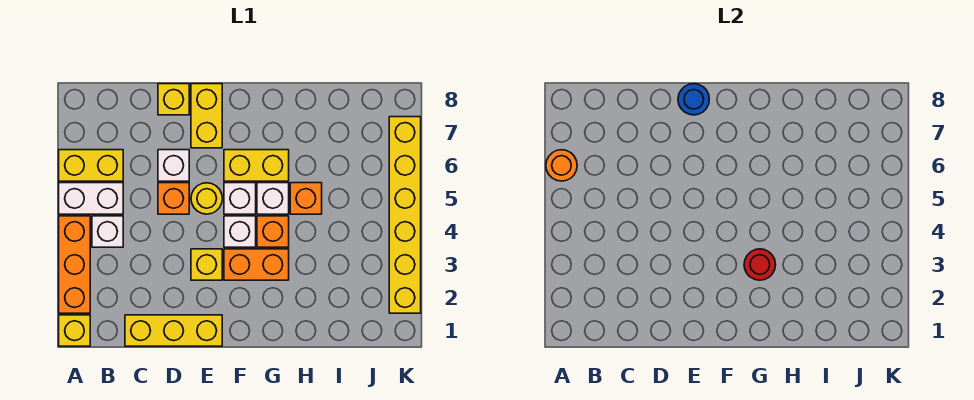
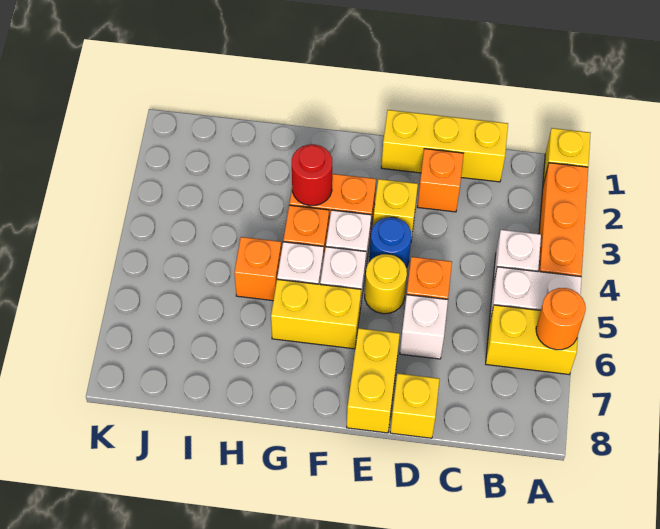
none -> orange brick D2 level 1
blue round brick E8 level 2 -> blue round brick E4 level 1
yellow brick K2:K7 level 1 -> none

